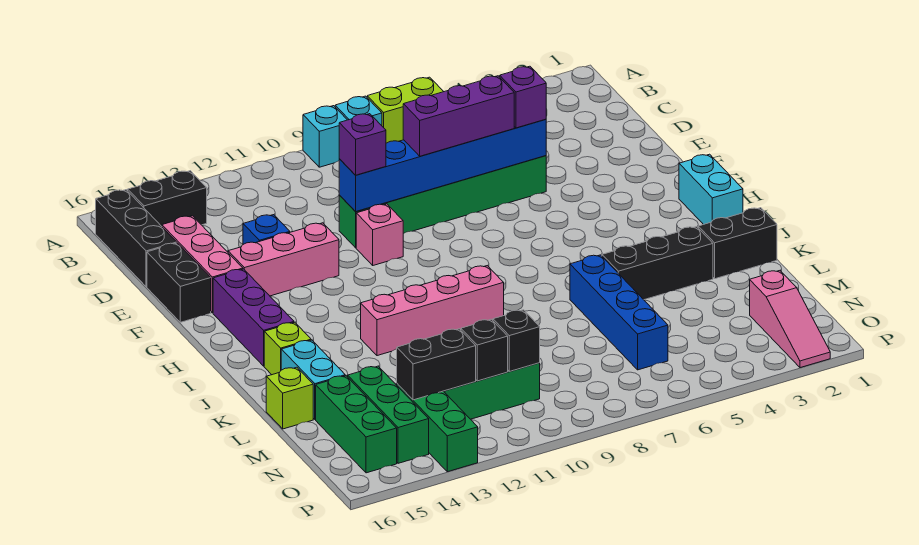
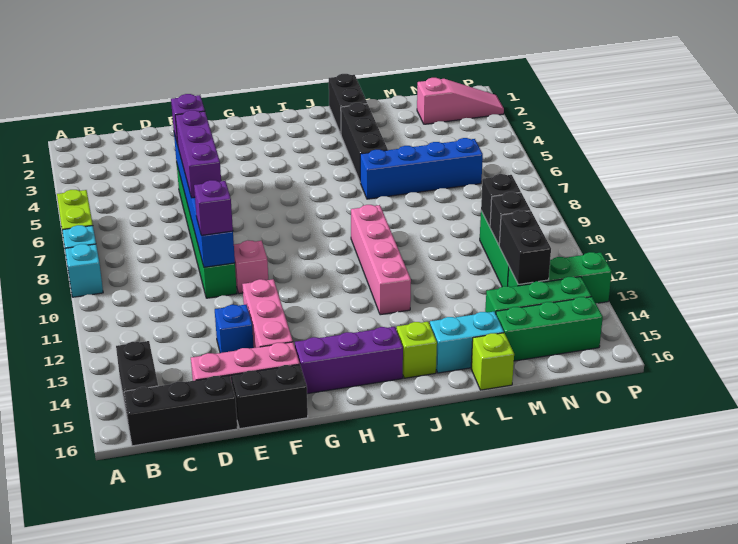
cyan brick H1:I1 level 1 -> none

